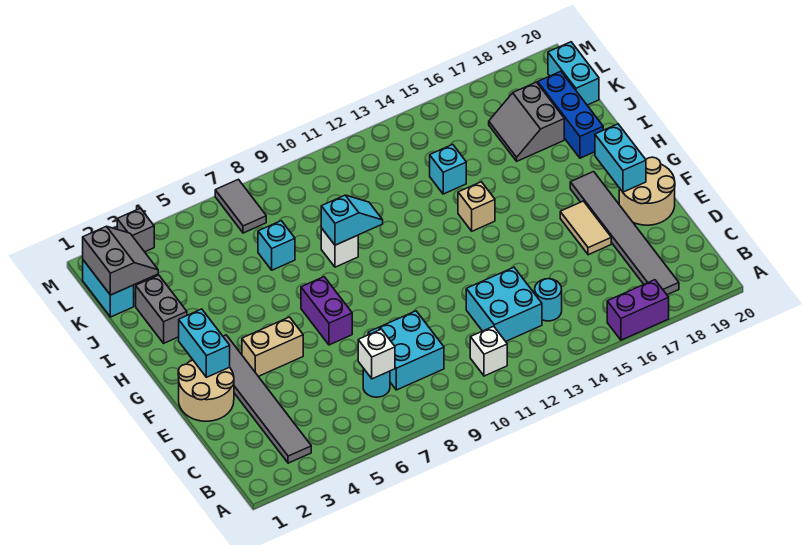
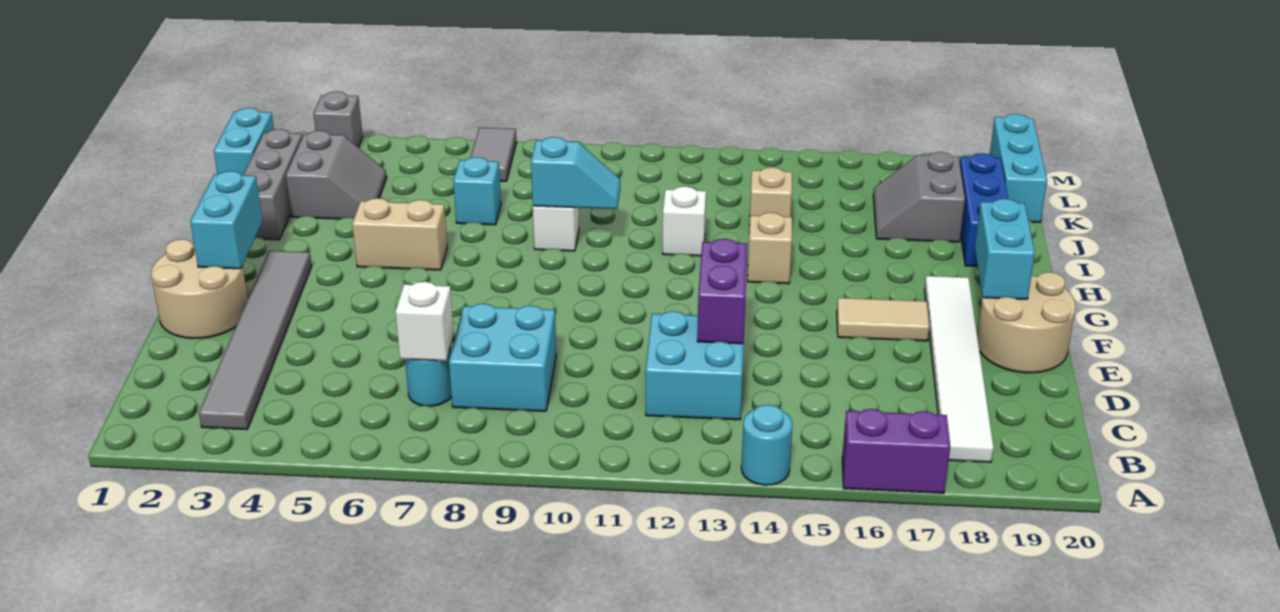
white brick B11 level 1 -> white brick I12 level 1
grey tile B18:G18 level 1 -> white tile B18:G18 level 1
cyan round brick C14 level 1 -> cyan round brick A14 level 1
tan tile E17:F17 level 1 -> tan tile F16:F17 level 1
tan brick F4:F5 level 1 -> tan brick H5:H6 level 1
purple brick F7:G7 level 1 -> purple brick D13:E13 level 2
grey brick I2:J2 level 1 -> grey brick I2:K2 level 1
cyan brick J14 level 1 -> tan brick J14 level 1
grey slope K1:L2 level 2 top 1 -> grey slope J3:K4 level 1 top 3
cyan brick K20:L20 level 1 -> cyan brick K20:M20 level 1

